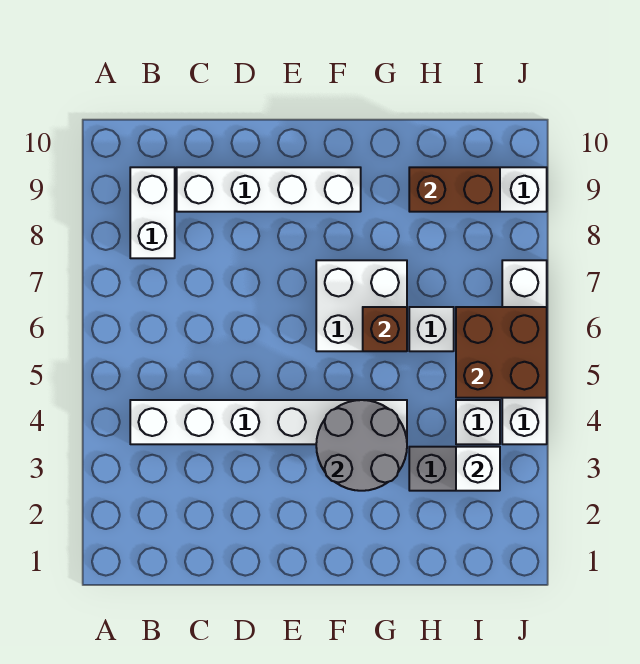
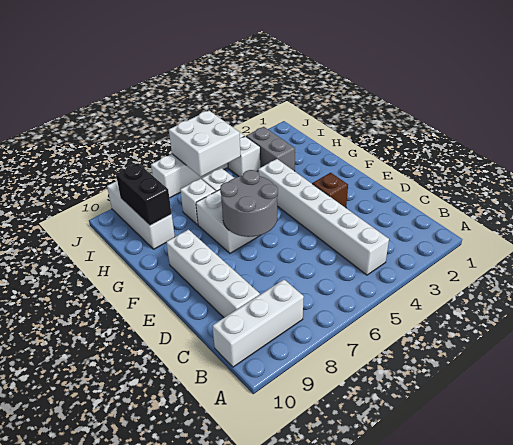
white brick B8:B9 level 1 -> white brick B8:B10 level 1
grey round brick F3:G4 level 2 -> grey round brick E6:F7 level 2
brown brick G6 level 2 -> brown brick E3 level 1
brown brick H9:I9 level 2 -> black brick H9:I9 level 2
white brick I3 level 2 -> white brick H7 level 1
brown brick I5:J6 level 2 -> white brick I5:J6 level 2

